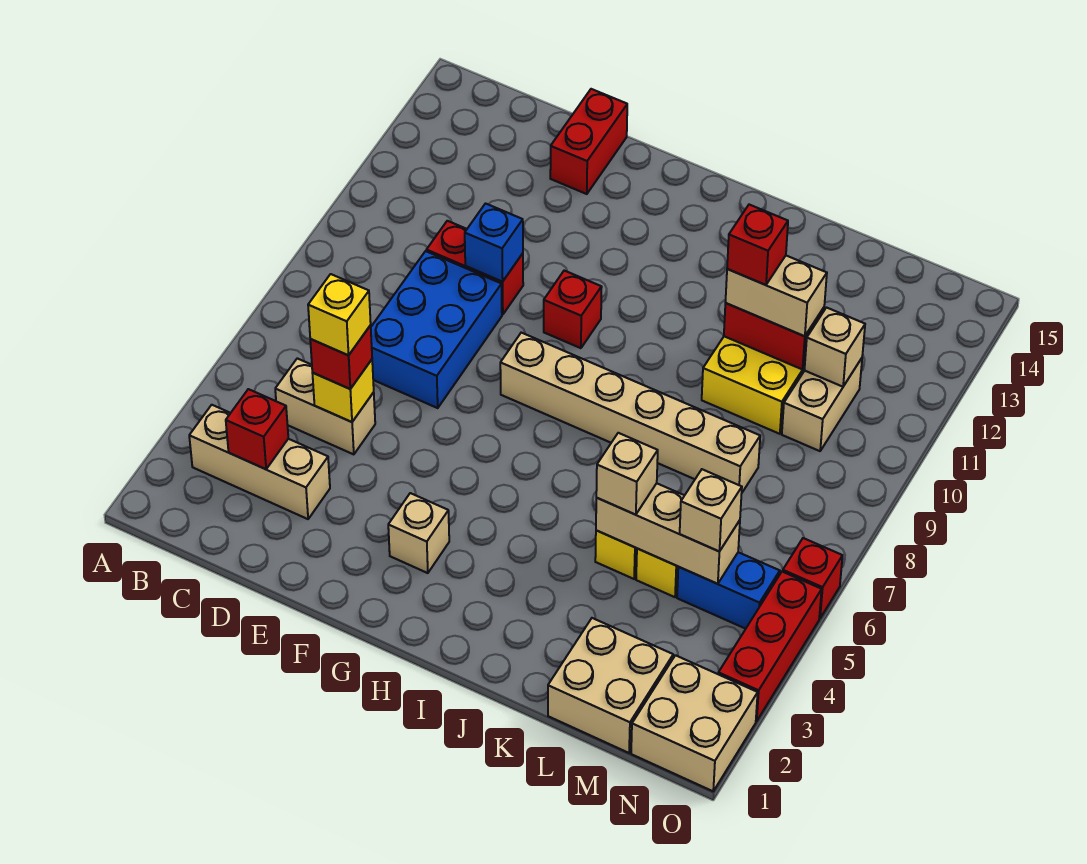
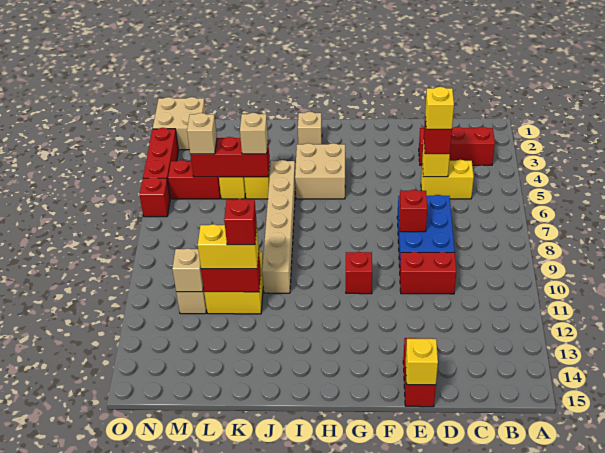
tan brick B3:D3 level 1 -> red brick B3:D3 level 1
red brick C3 level 2 -> red brick E8 level 2
tan brick C5:D5 level 1 -> yellow brick C5:D5 level 1
blue brick E10 level 2 -> none
none -> yellow brick E15 level 2
tan brick G3 level 1 -> tan brick I2 level 1
tan brick G8:L8 level 1 -> tan brick J5:J10 level 1
tan brick K5:M5 level 2 -> red brick K5:M5 level 2
tan brick K11:L11 level 3 -> yellow brick K11:L11 level 3
tan brick L1:M2 level 1 -> tan brick H4:I5 level 1
blue brick M5:N5 level 1 -> red brick M5:N5 level 1

